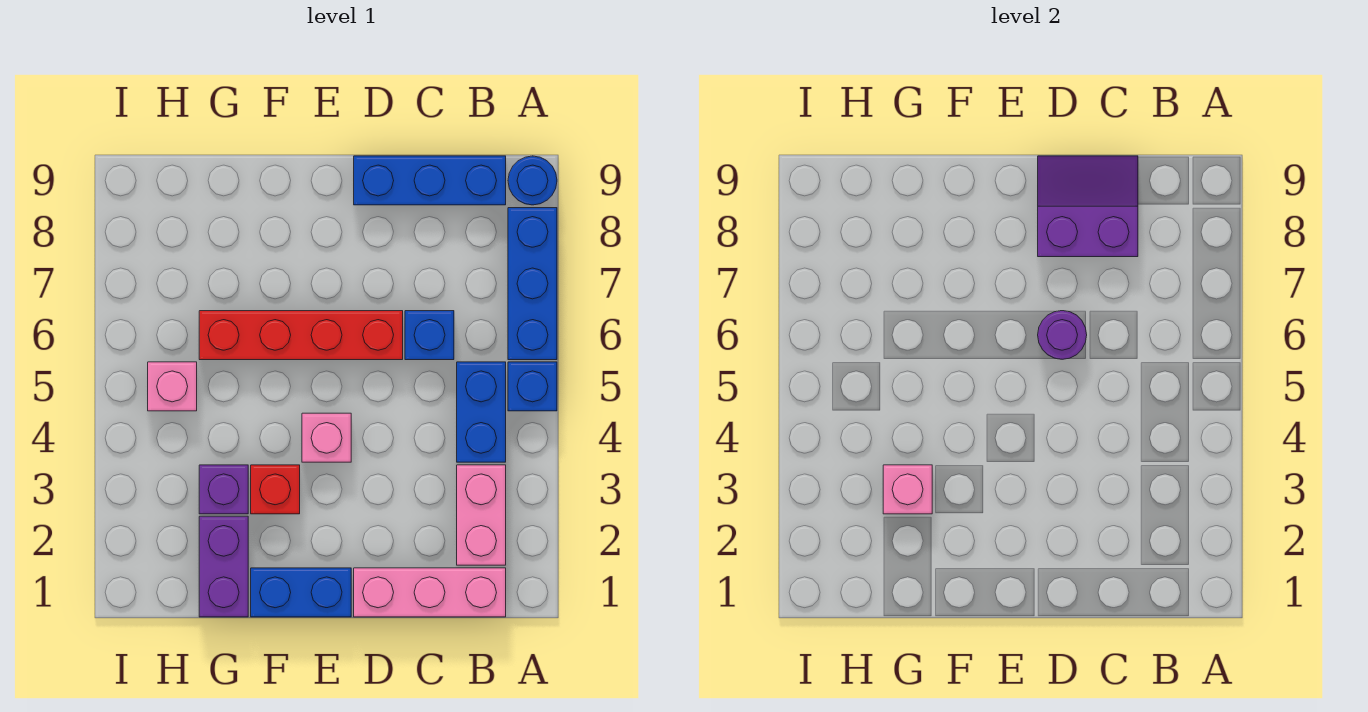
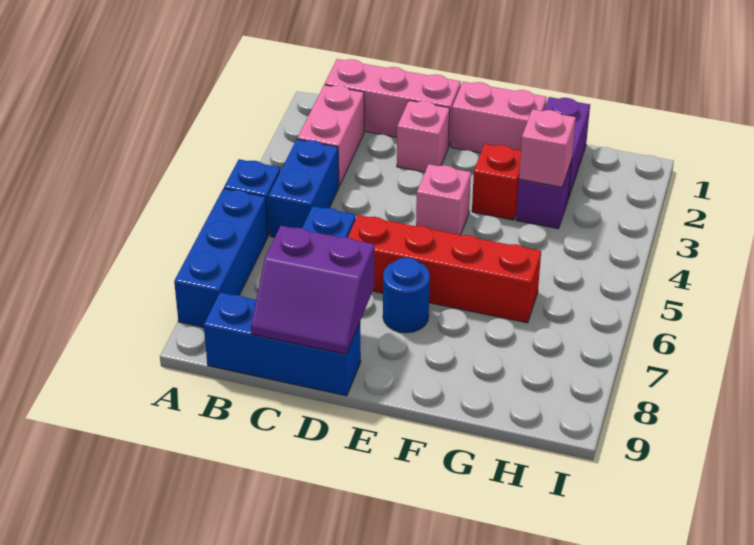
blue round brick A9 level 1 -> blue round brick E7 level 1
purple round brick D6 level 2 -> none
blue brick E1:F1 level 1 -> pink brick E1:F1 level 1
pink brick H5 level 1 -> pink brick D2 level 1

